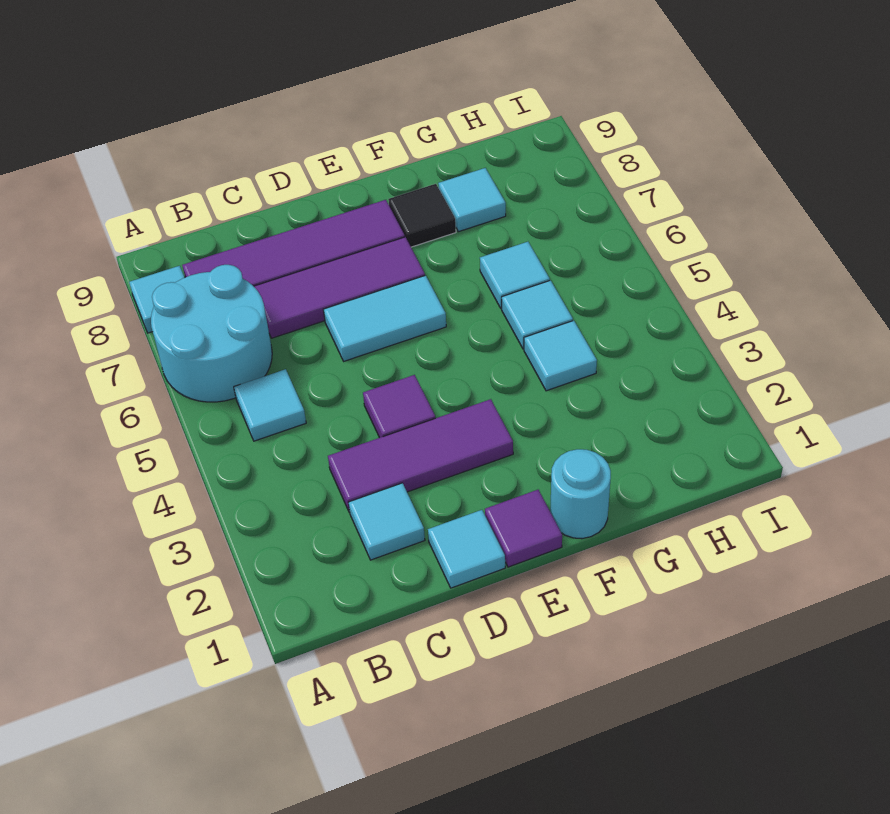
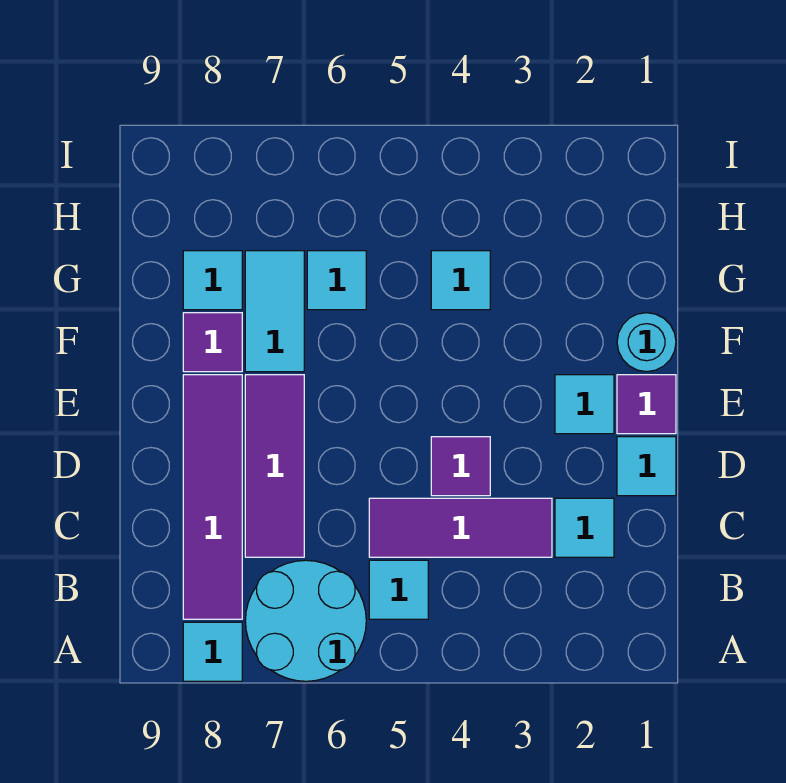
purple tile C3:E3 level 1 -> purple tile C3:C5 level 1
cyan tile D6:E6 level 1 -> cyan tile F7:G7 level 1
black tile F8 level 1 -> purple tile F8 level 1
cyan tile G5 level 1 -> cyan tile E2 level 1

